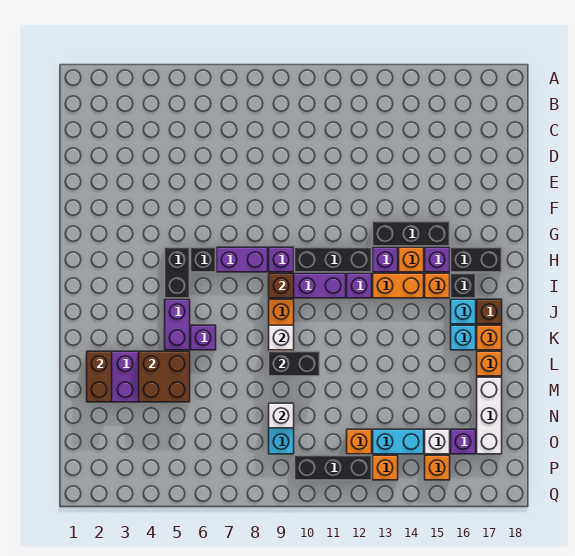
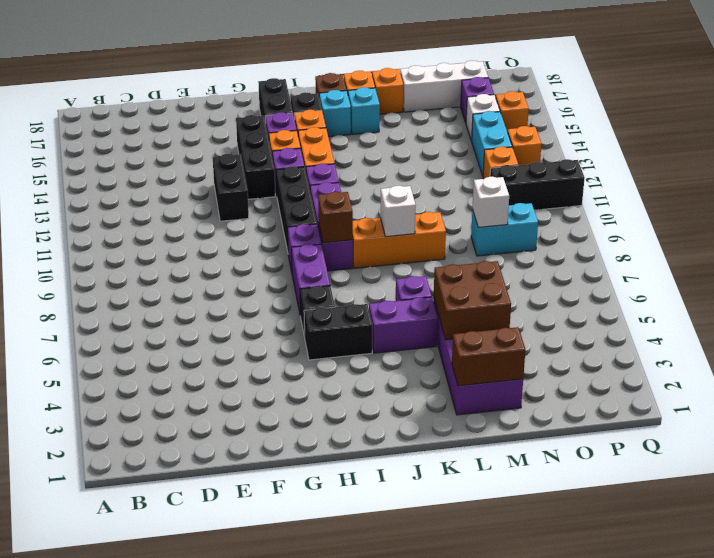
black brick L9:L10 level 2 -> black brick F12:F13 level 1
black brick P10:P12 level 1 -> black brick O11:Q11 level 1

